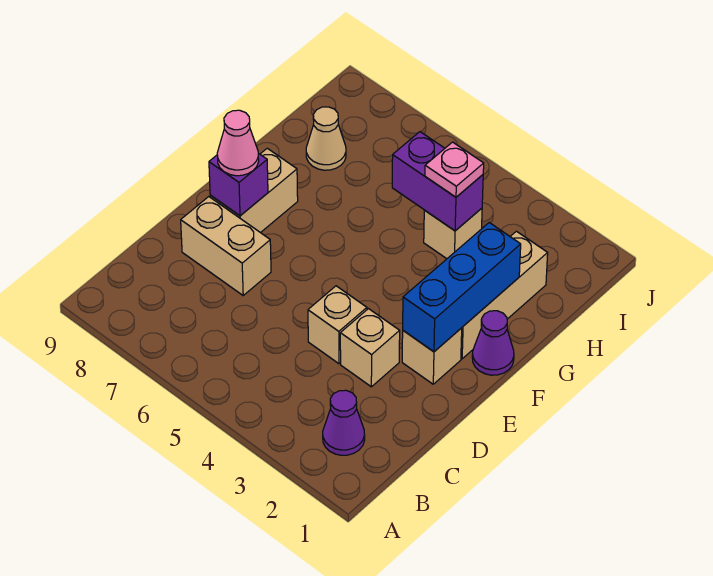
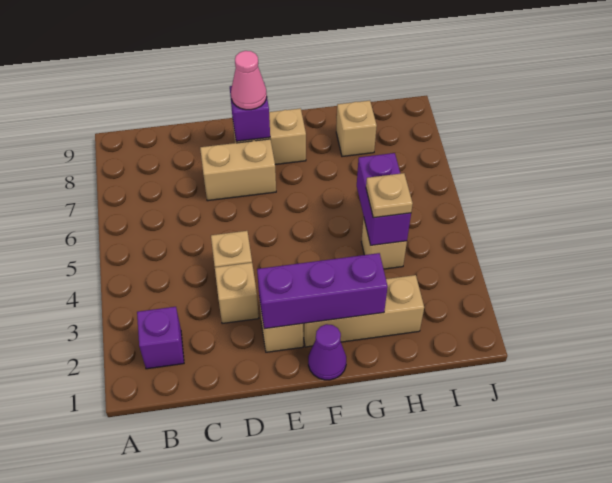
purple cone B2 level 1 -> purple brick B2 level 1
tan brick D7:D8 level 1 -> tan brick D7:E7 level 1
blue brick E2:G2 level 2 -> purple brick E2:G2 level 2
pink plate H4 level 3 -> tan plate H4 level 3
tan cone H8 level 1 -> tan brick H8 level 1

